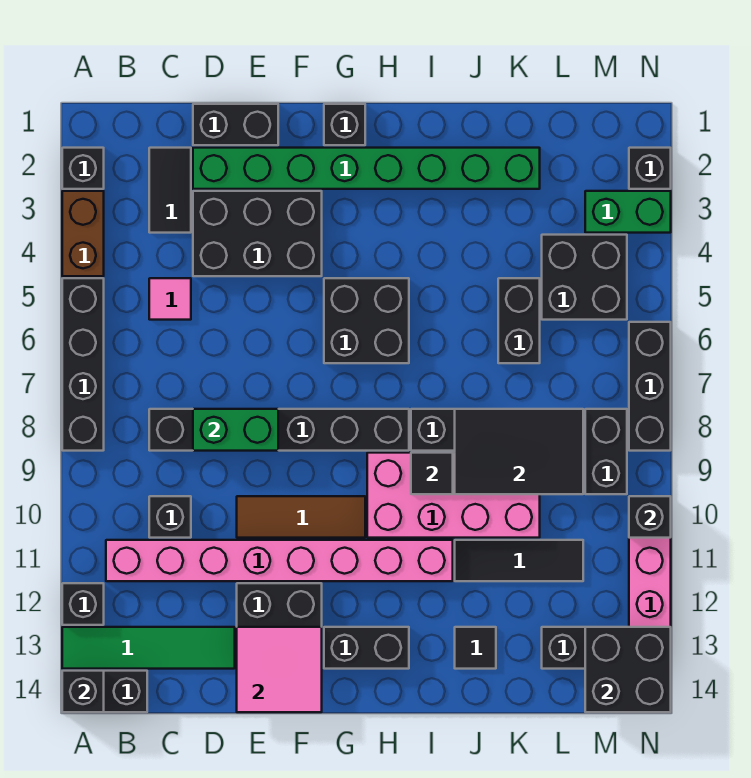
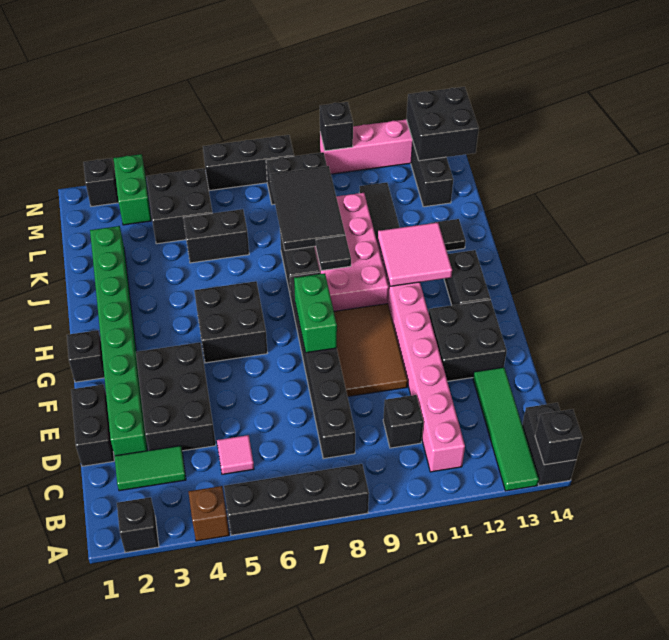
brown brick A3:A4 level 1 -> brown brick A4 level 1
black brick A12 level 1 -> none
black tile C2:C3 level 1 -> green tile C2:C3 level 1
green brick D8:E8 level 2 -> green brick F8:G8 level 2
brown tile E10:G10 level 1 -> brown tile E9:G10 level 1
pink tile E13:F14 level 2 -> pink tile H11:I12 level 2

